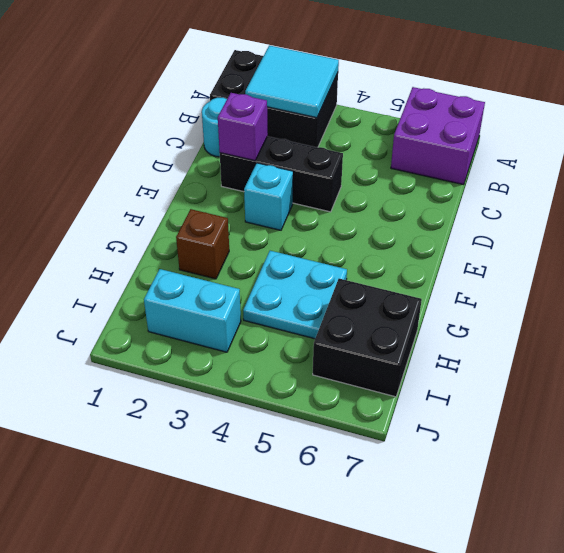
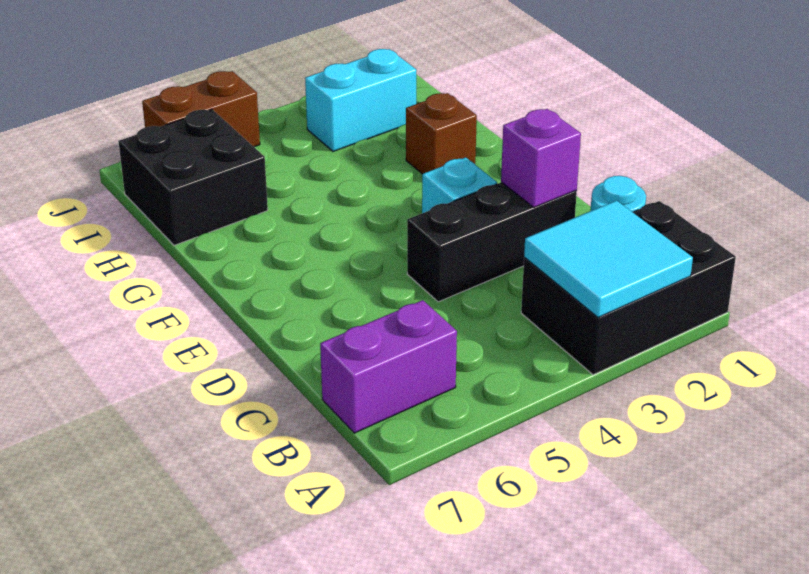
purple brick A6:B7 level 1 -> purple brick B6:B7 level 1
cyan plate G4:H5 level 1 -> none
none -> brown brick J5:J6 level 1

